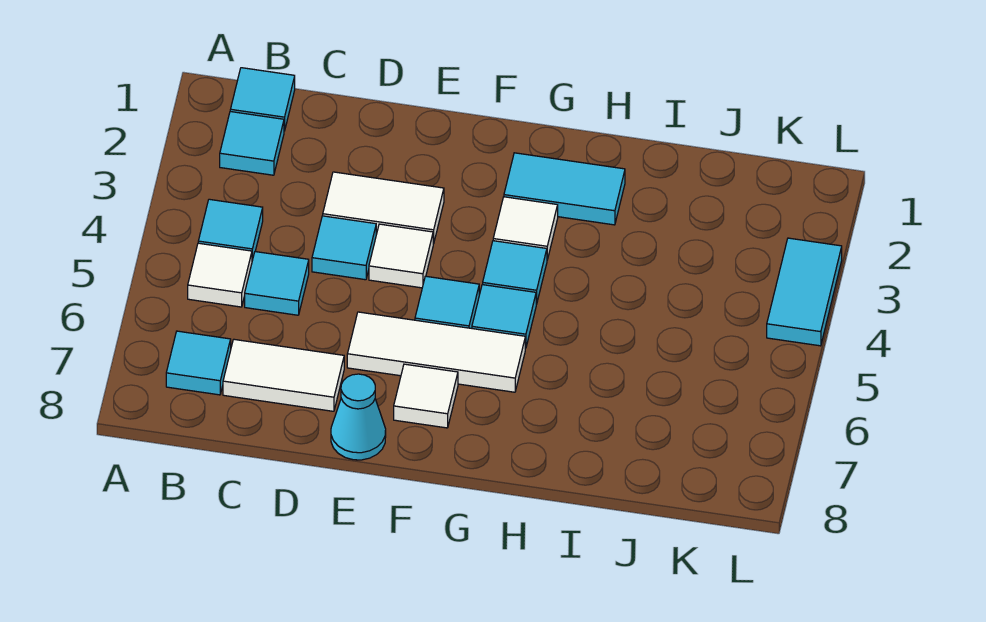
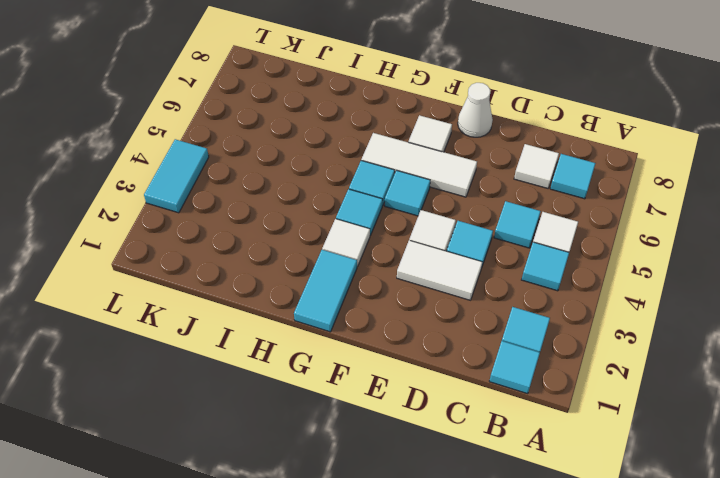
white tile C7:D7 level 1 -> white tile C7 level 1
cyan cone E8 level 1 -> white cone E8 level 1
cyan tile G2:H2 level 1 -> cyan tile G1:G2 level 1

